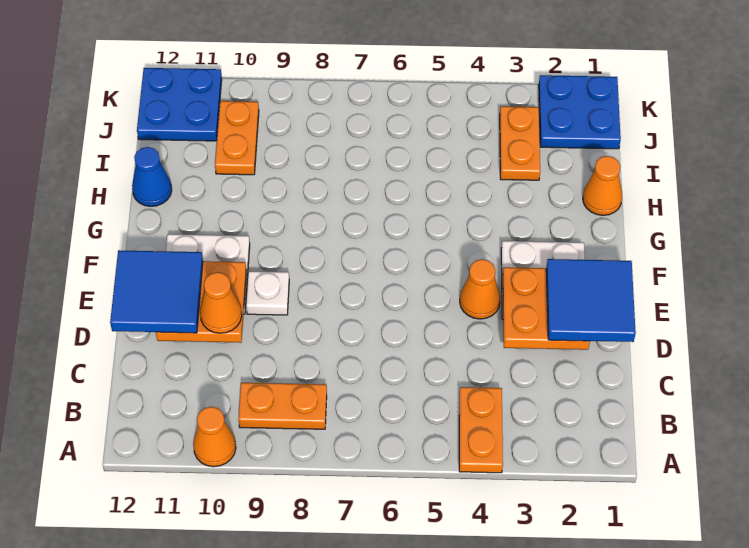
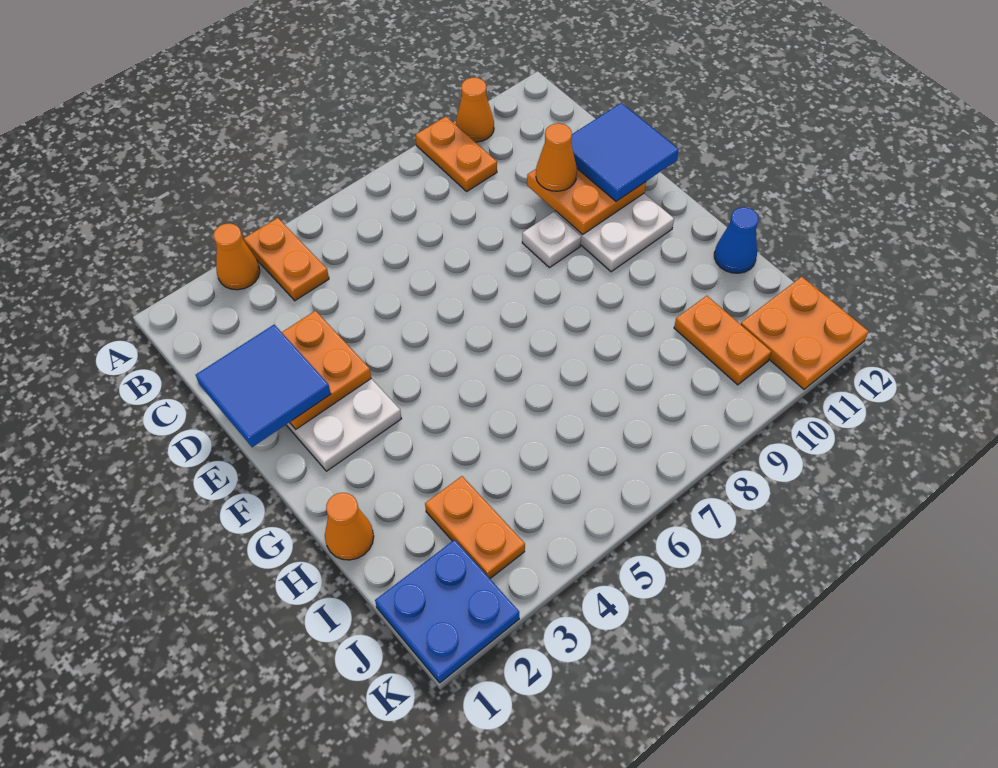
orange plate B8:B9 level 1 -> orange plate A9:B9 level 1
orange cone E4 level 1 -> orange cone A3 level 1
blue plate J11:K12 level 1 -> orange plate J11:K12 level 1

